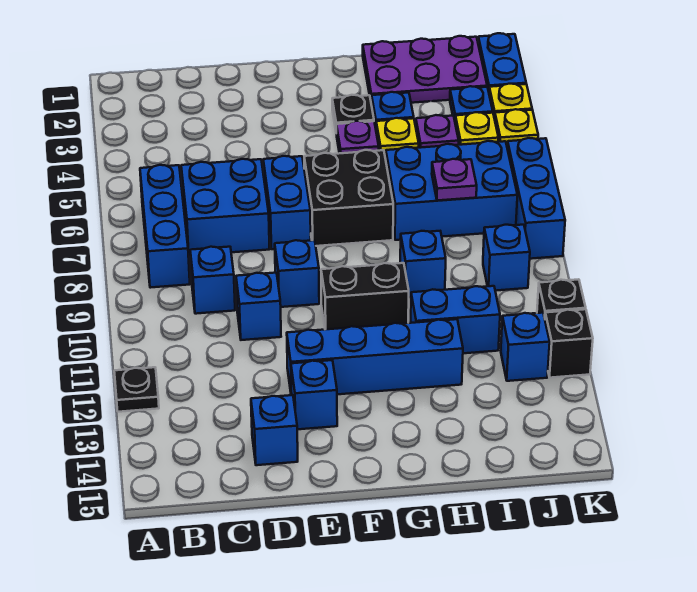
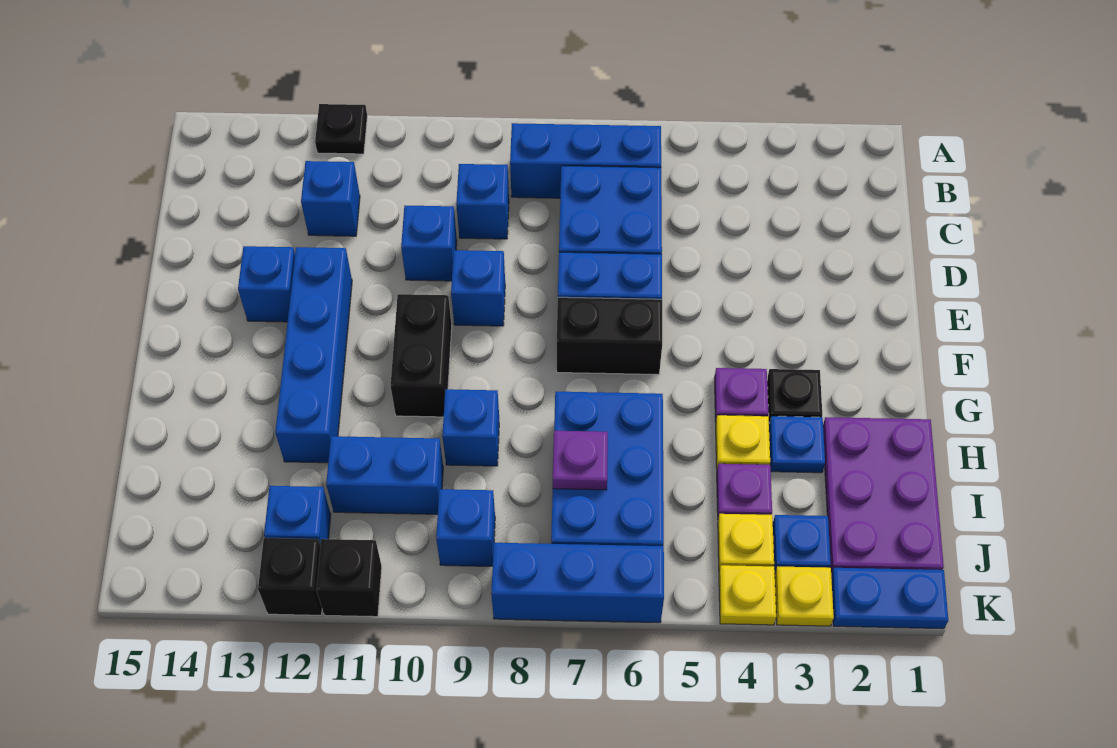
blue brick D14 level 1 -> blue brick C12 level 1
black brick F6:G7 level 1 -> black brick F6:F7 level 1
blue brick H11:I11 level 1 -> blue brick I10:I11 level 1

